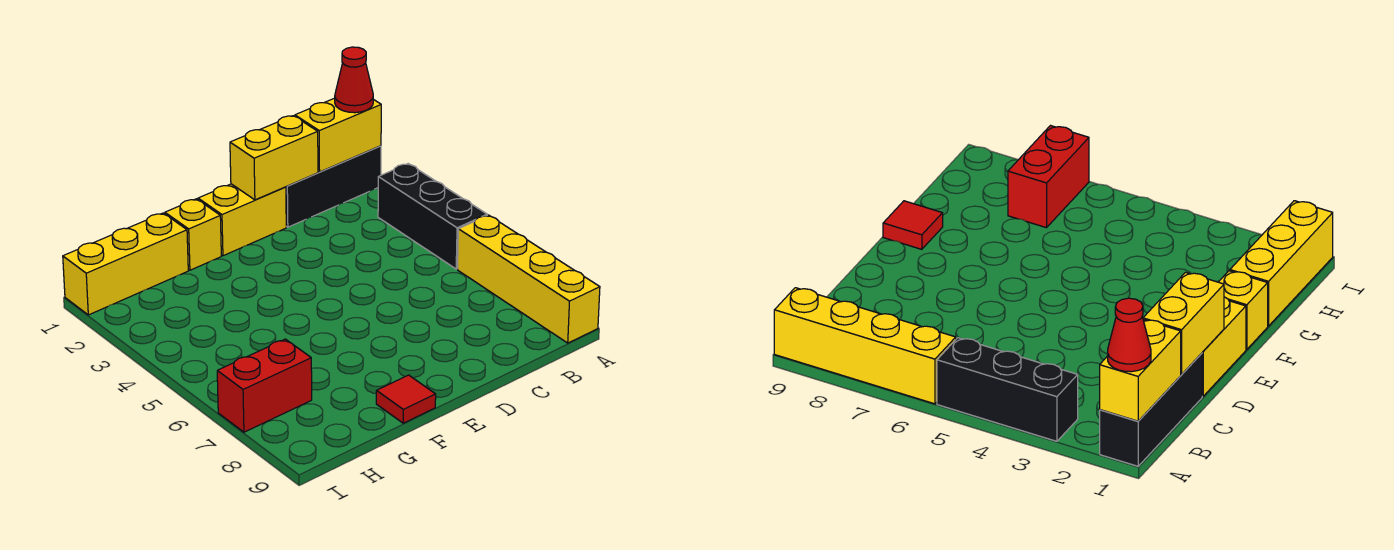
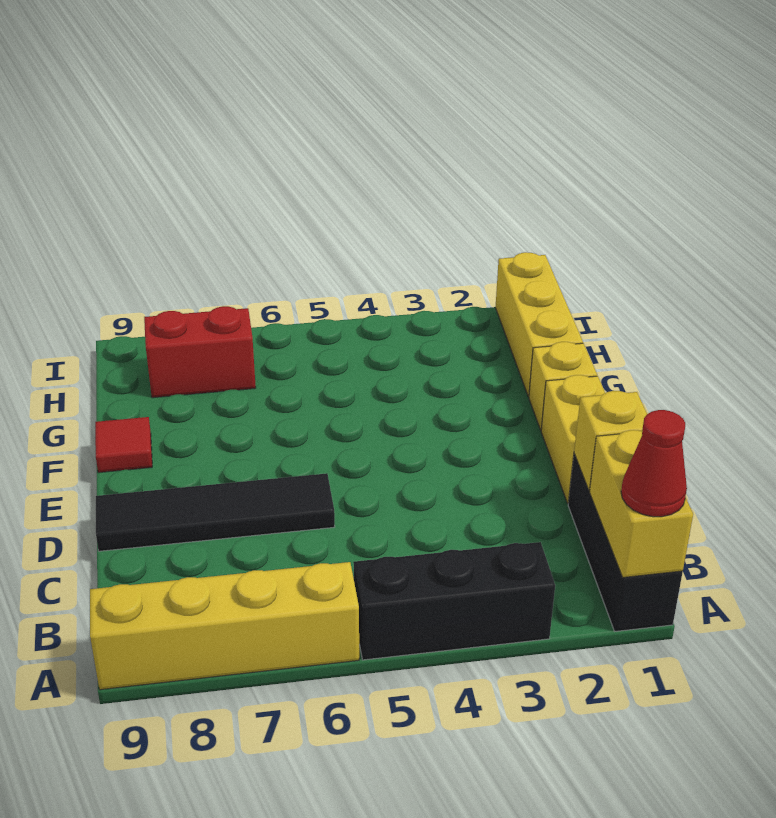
yellow brick C1:D1 level 2 -> yellow brick C1 level 2
none -> black tile D6:D9 level 1
red brick H7:I7 level 1 -> red brick H7:H8 level 1

